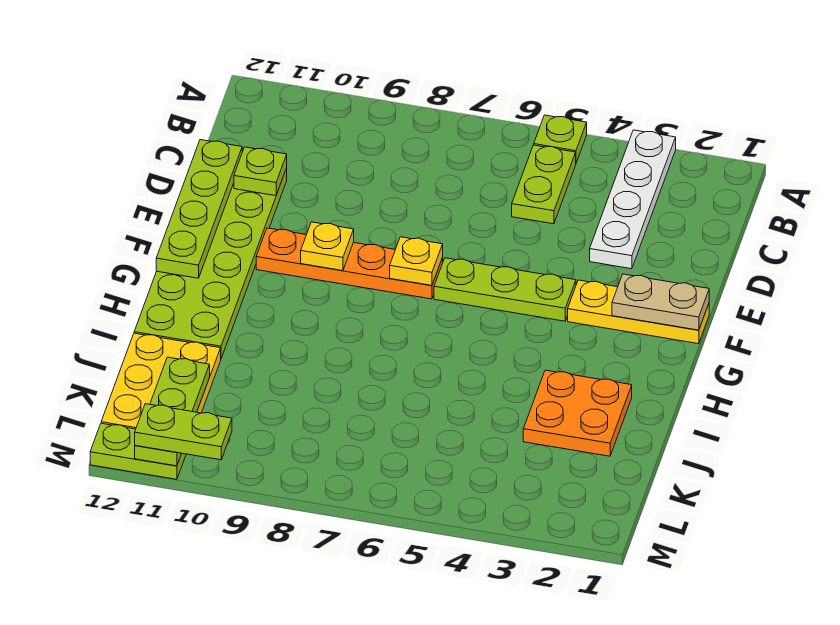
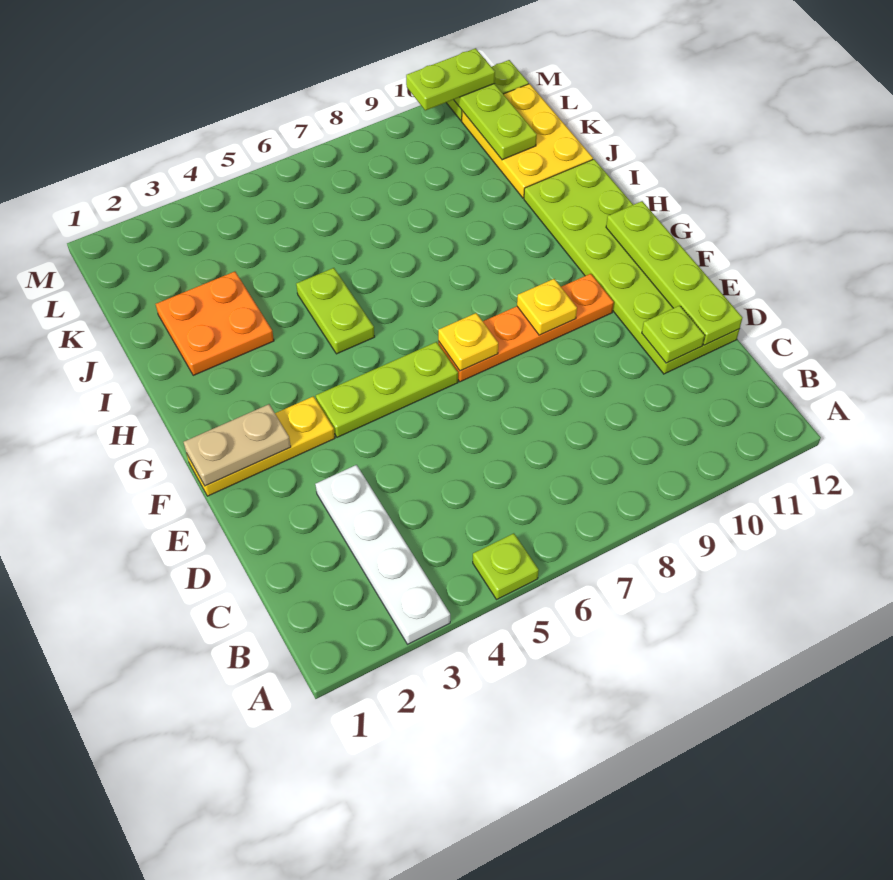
lime plate B5:C5 level 1 -> lime plate H5:I5 level 1

